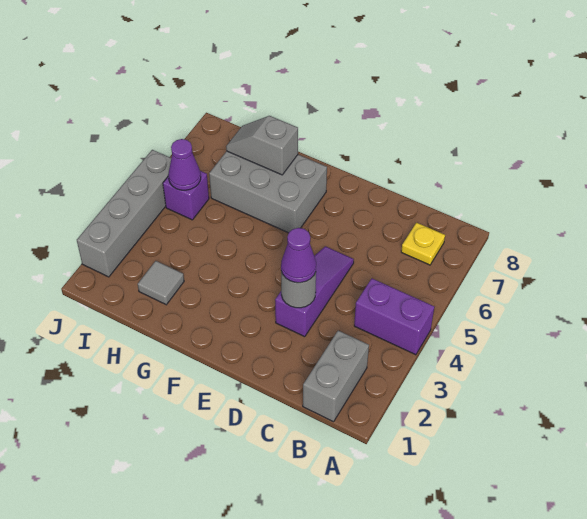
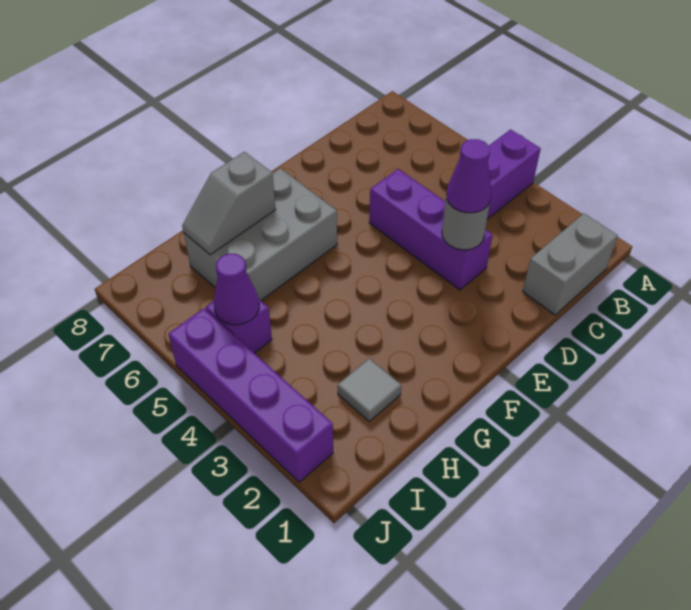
grey brick B1:B2 level 1 -> grey brick B1:C1 level 1
yellow plate B7 level 1 -> none
purple slope D3:D5 level 1 top 3 -> purple brick D3:D5 level 1
grey brick J2:J5 level 1 -> purple brick J2:J5 level 1

